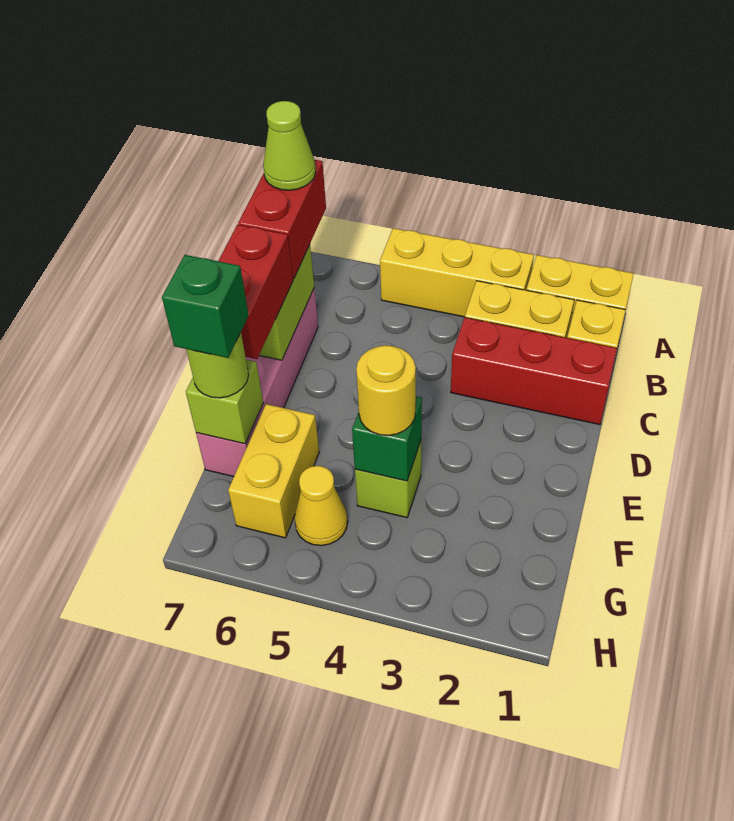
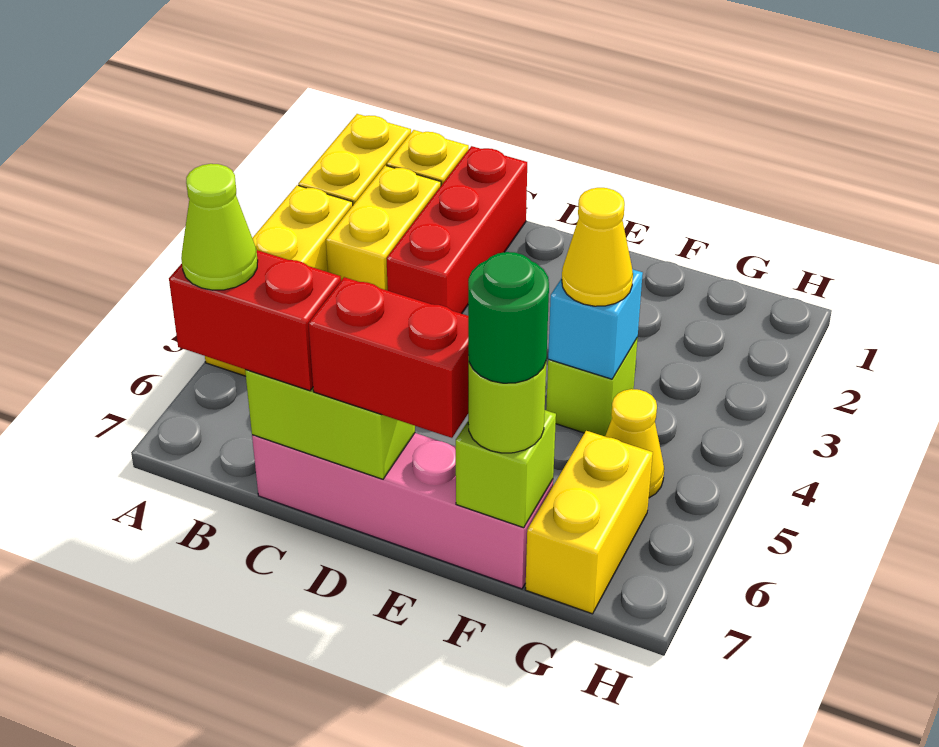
green brick F4 level 2 -> cyan brick F4 level 2
yellow round brick F4 level 3 -> yellow cone F4 level 3
yellow brick F6:G6 level 1 -> yellow brick G6:G7 level 1
green brick F7 level 4 -> green round brick F7 level 4

